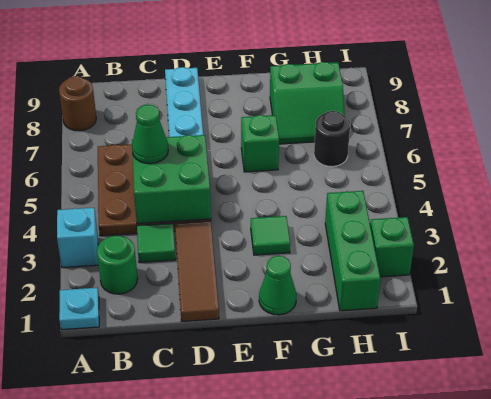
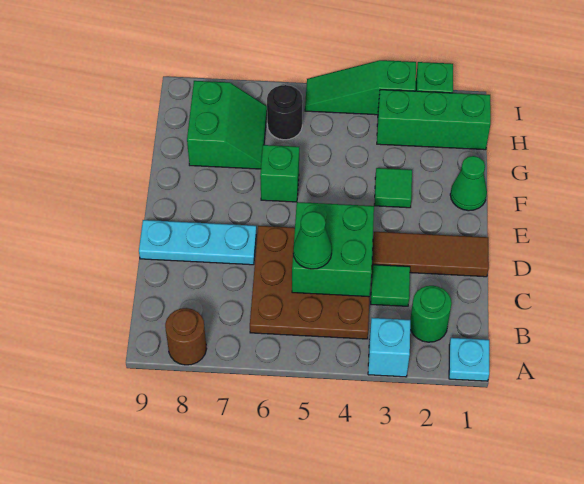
none -> green slope I3:I5 level 1 top 3

